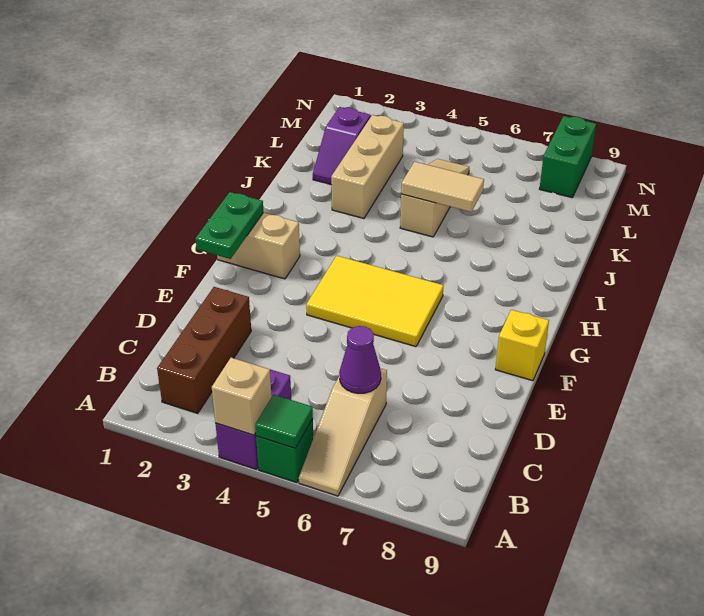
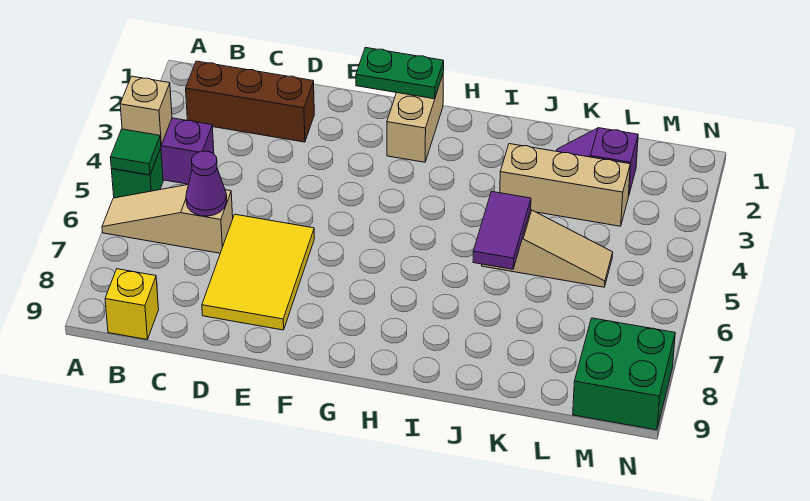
yellow tile F4:G6 level 1 -> yellow tile D6:E8 level 1
yellow brick F9 level 1 -> yellow brick B9 level 1
tan tile J5:J6 level 2 -> purple tile J5:J6 level 2
green brick M8:N8 level 1 -> green brick M8:N9 level 1

